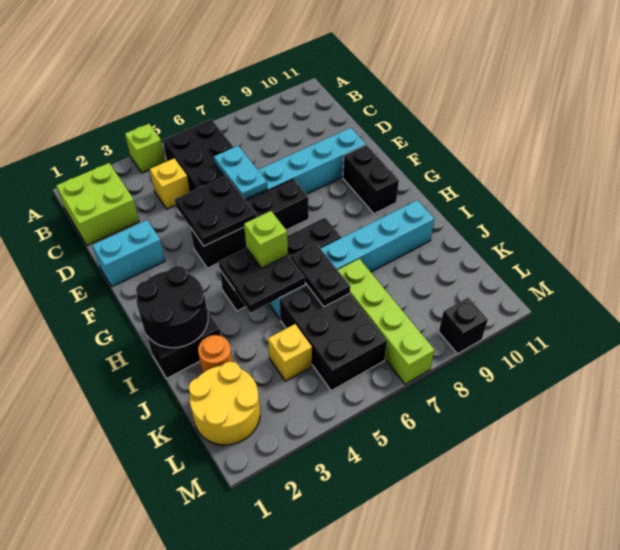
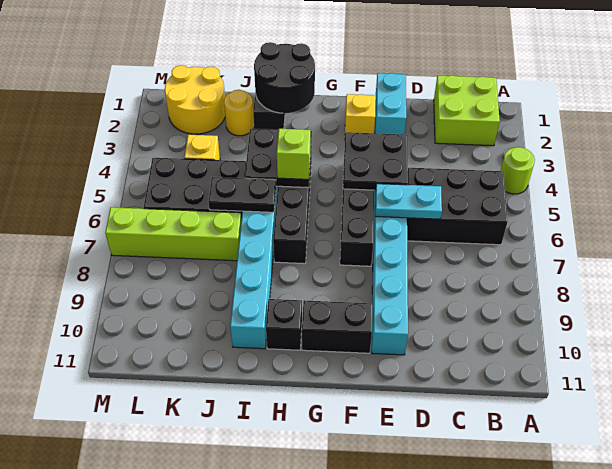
lime brick A4 level 1 -> lime round brick A4 level 1
yellow brick C4 level 1 -> yellow brick F2 level 1
orange round brick J2 level 1 -> yellow round brick J2 level 1
black brick M9 level 1 -> black brick H10 level 1

